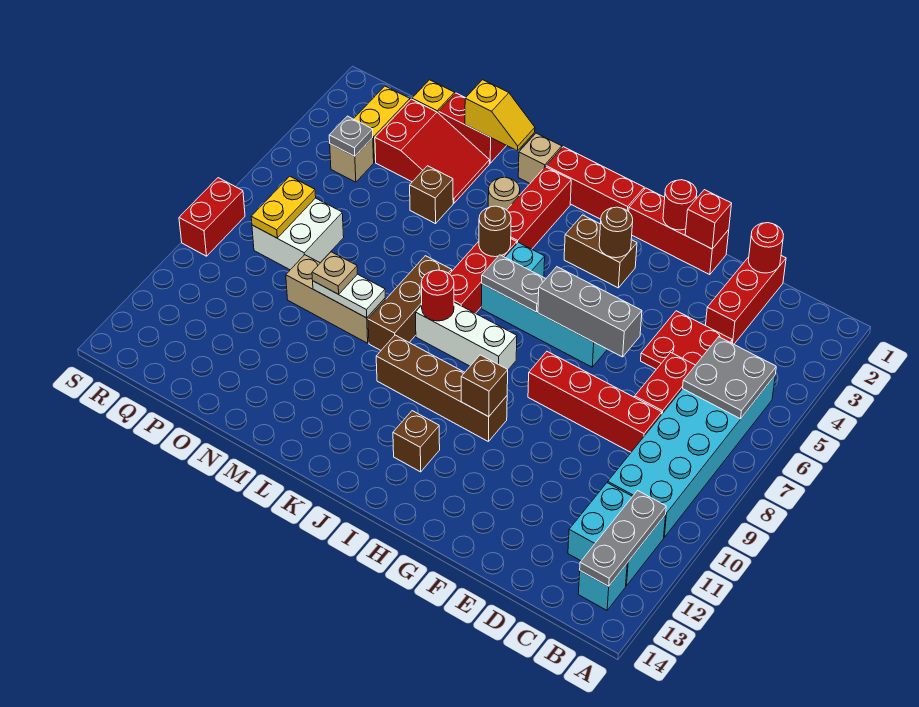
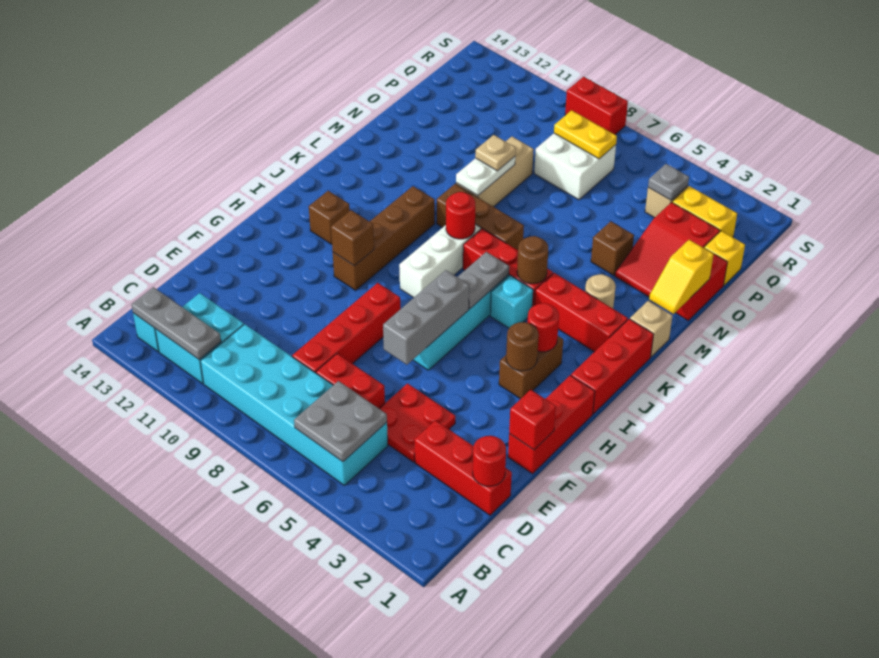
red round brick G1 level 2 -> red round brick I3 level 2

